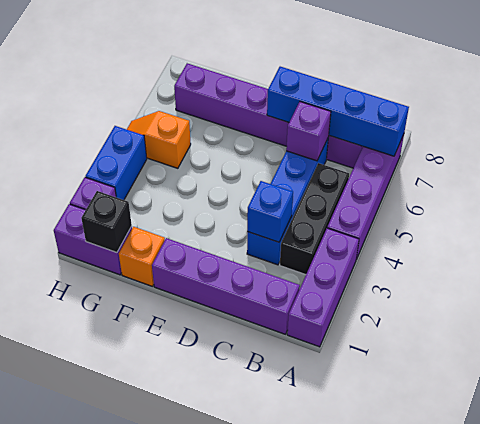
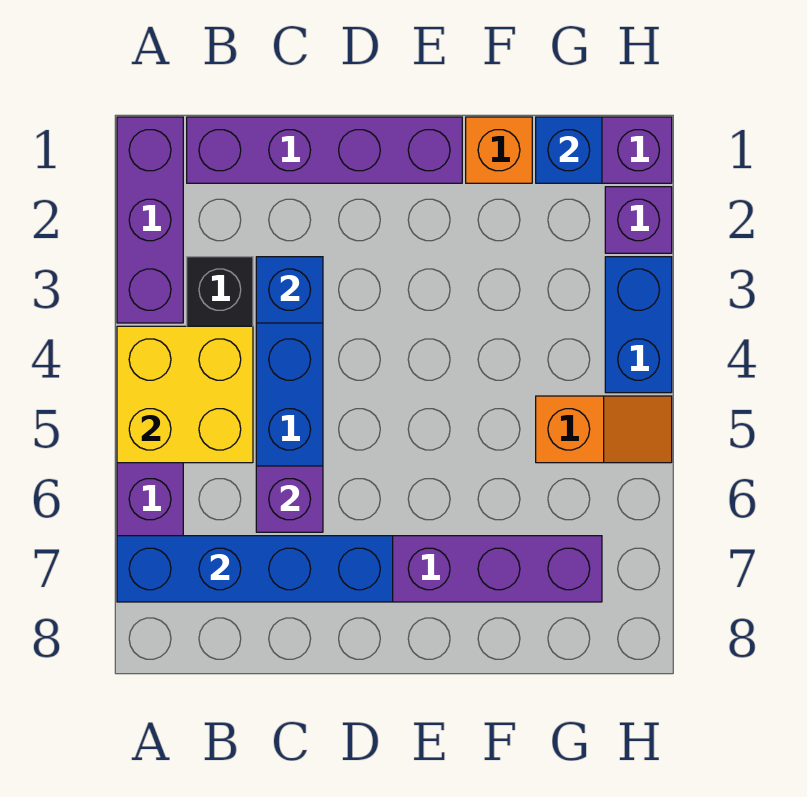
none -> yellow brick A4:B5 level 2
black brick G1 level 2 -> blue brick G1 level 2

